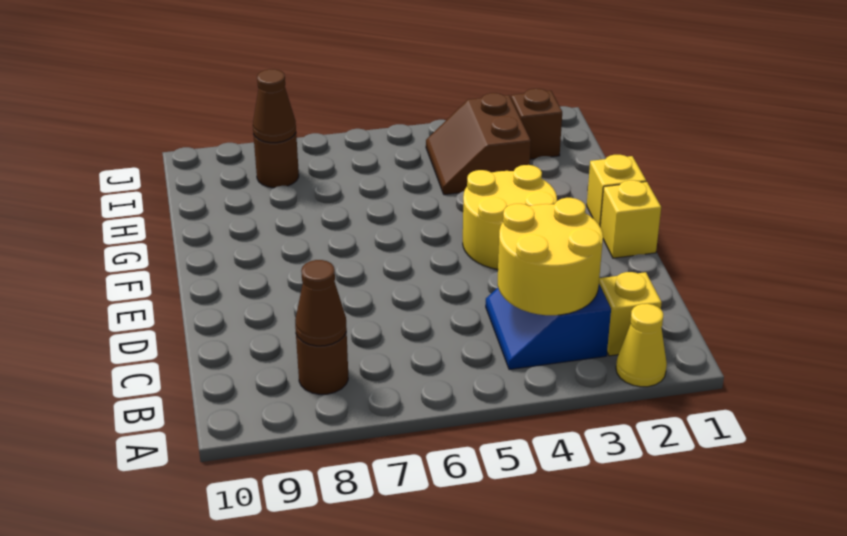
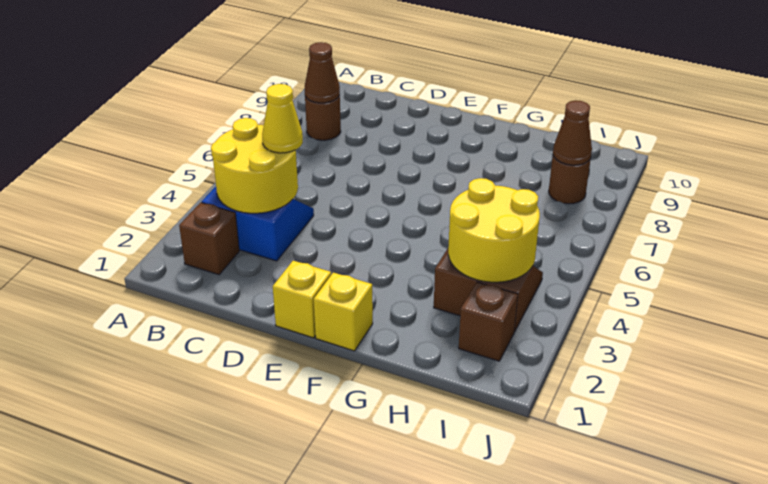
yellow cone A2 level 1 -> yellow cone C4 level 3
yellow brick B2 level 1 -> brown brick B2 level 1
yellow round brick E3:F4 level 1 -> yellow round brick H3:I4 level 2

